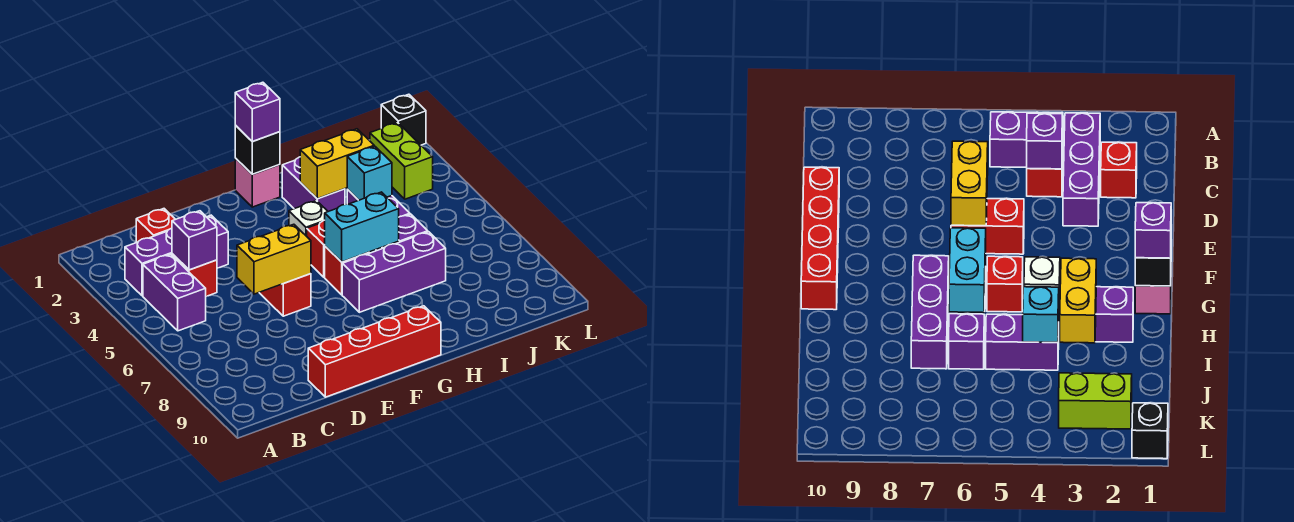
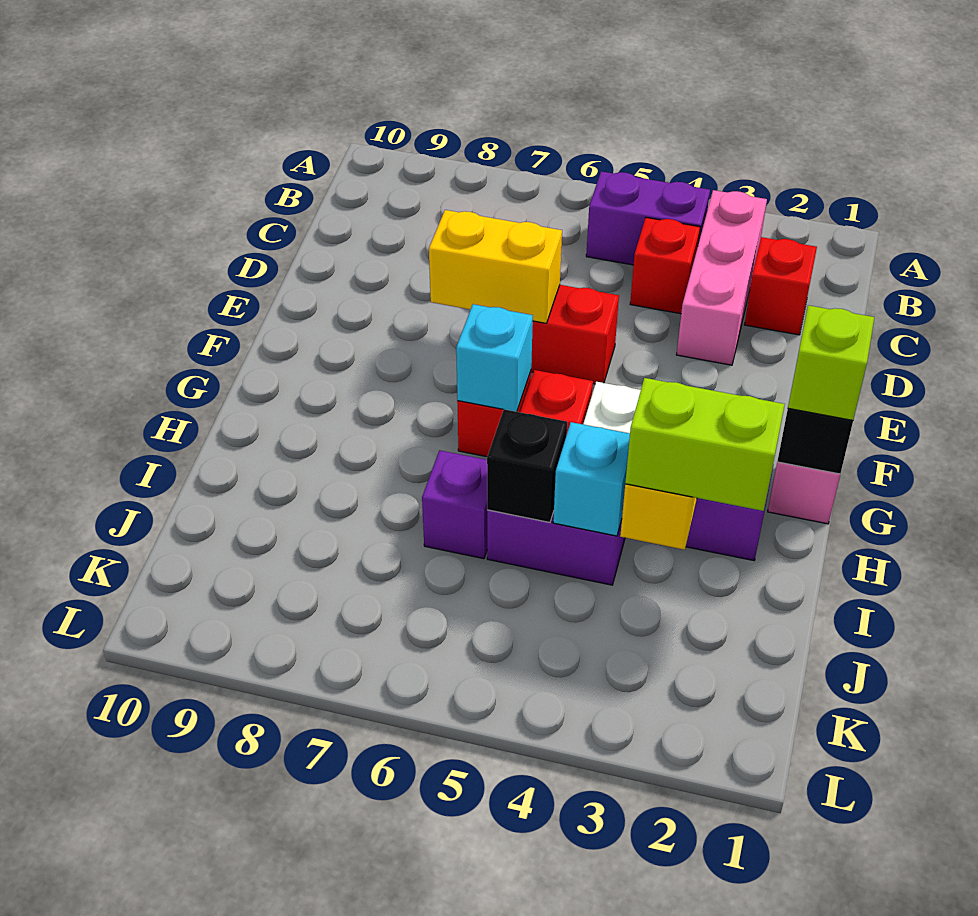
purple brick B3:D3 level 1 -> pink brick B3:D3 level 1
purple brick C4 level 2 -> none
yellow brick D6:E6 level 2 -> yellow brick E6:E7 level 2
red brick D10:G10 level 1 -> none
purple brick G1 level 3 -> lime brick G1 level 3
cyan brick G6:H6 level 2 -> cyan brick G6 level 2
purple brick G7:I7 level 1 -> none
lime brick K2:K3 level 1 -> lime brick I2:I3 level 3
black brick L1 level 1 -> black brick I5 level 2

